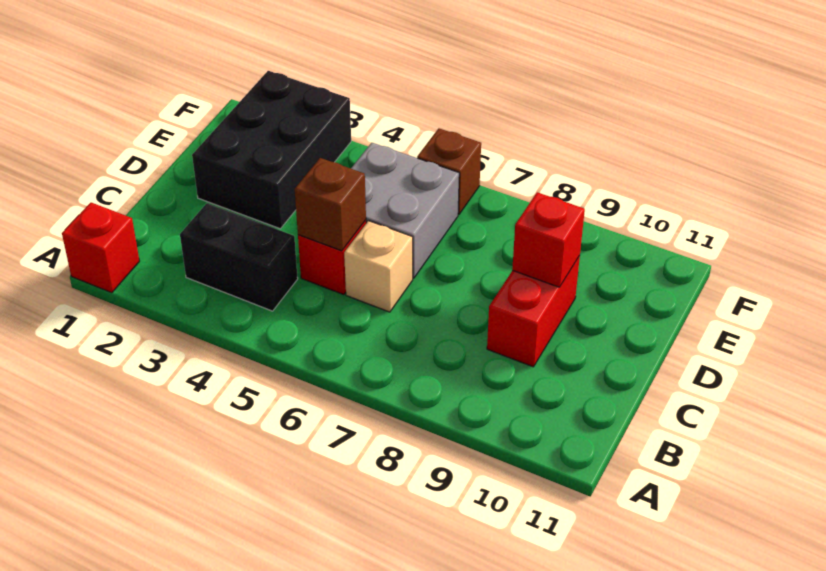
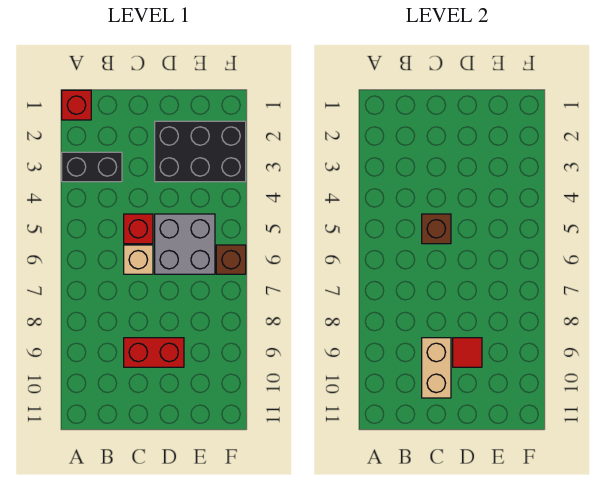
black brick B3:B4 level 1 -> black brick A3:B3 level 1
none -> tan brick C9:C10 level 2
red brick D9 level 2 -> red tile D9 level 2

